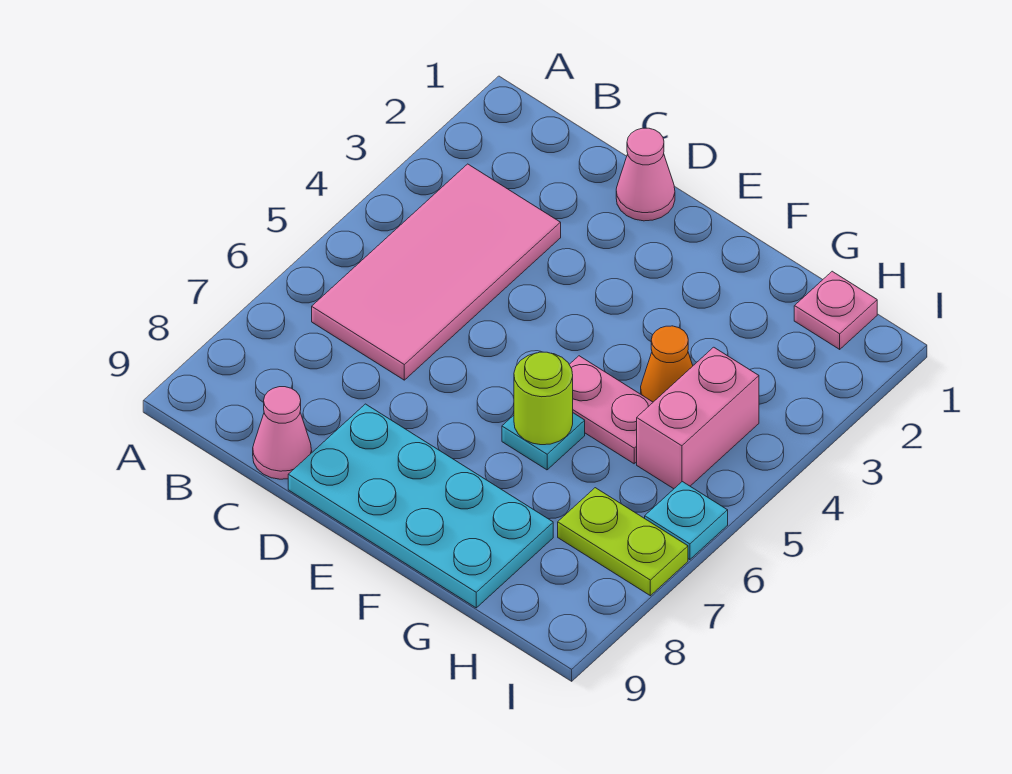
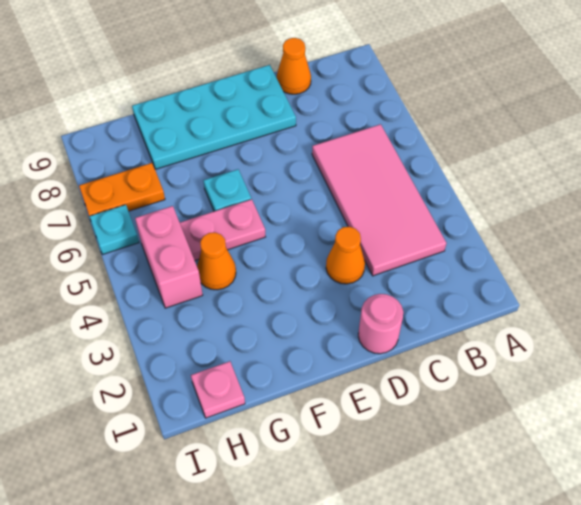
pink cone C9 level 1 -> orange cone C9 level 1
pink cone D1 level 1 -> pink round brick D1 level 1
none -> orange cone D3 level 1
lime round brick F6 level 2 -> none
lime plate H7:I7 level 1 -> orange plate H7:I7 level 1

